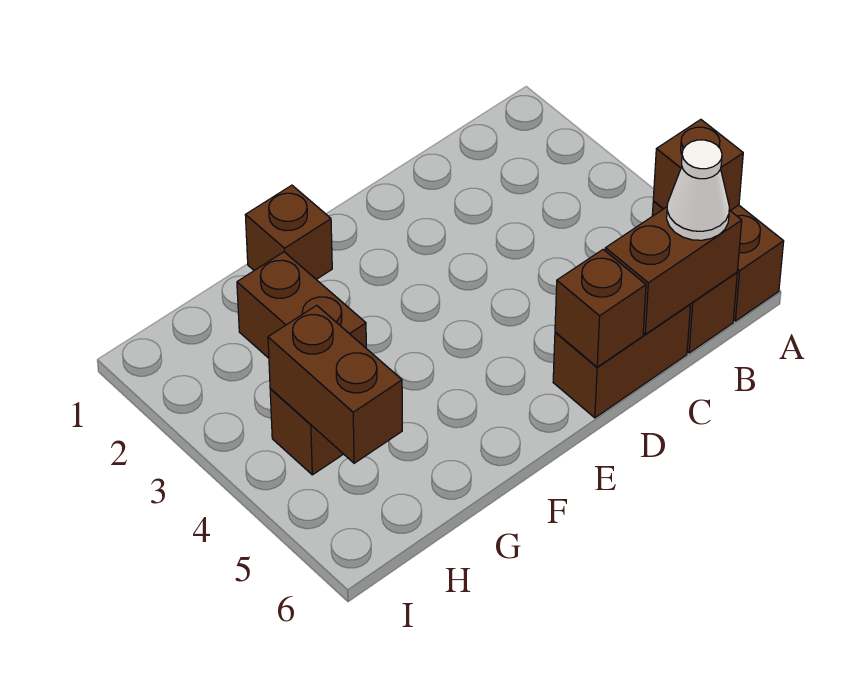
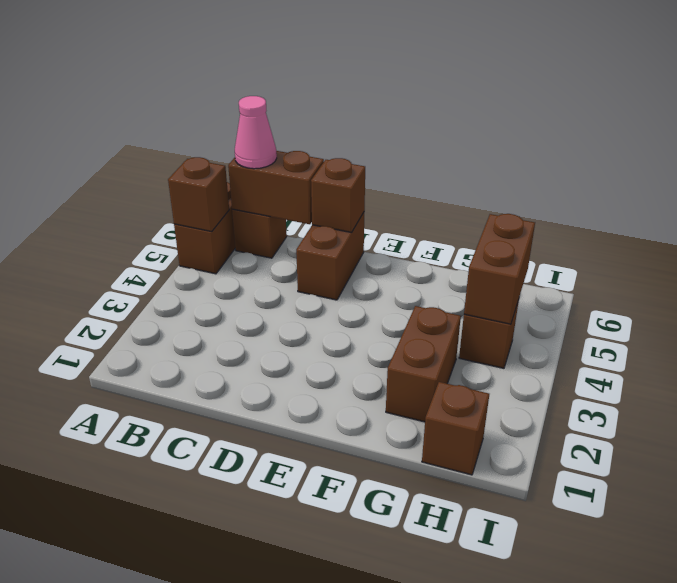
white cone B6 level 3 -> pink cone B6 level 3
brown brick C6:D6 level 1 -> brown brick D5:D6 level 1
brown brick F1 level 1 -> brown brick H1 level 1

